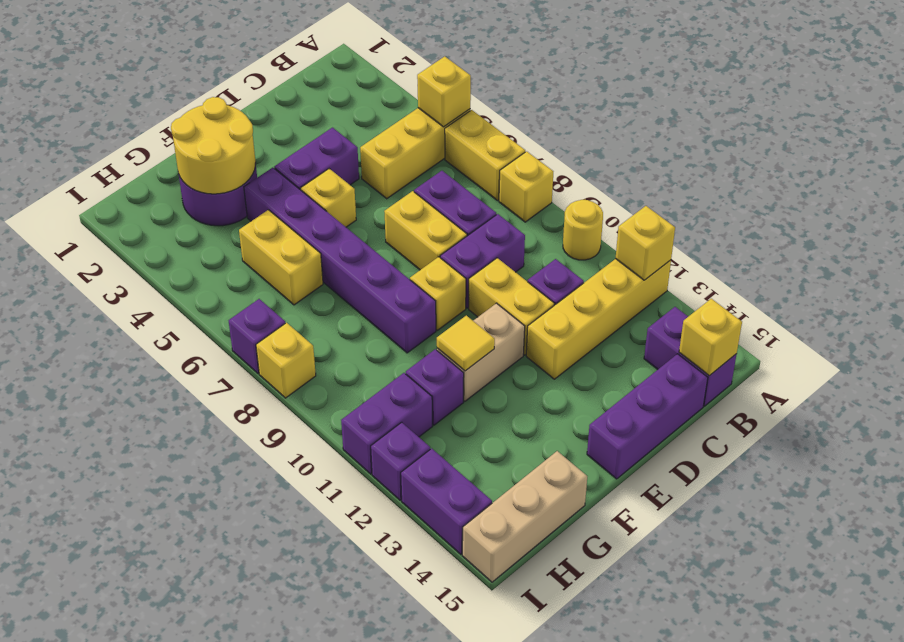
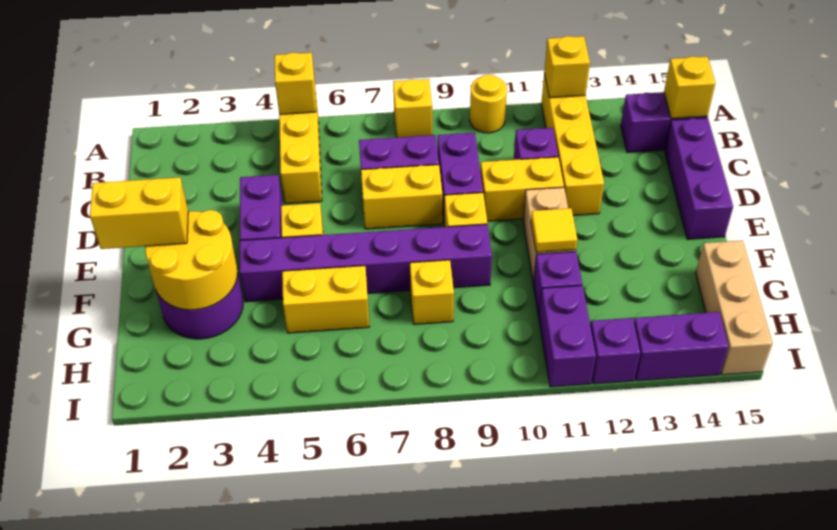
yellow brick A6:A7 level 1 -> yellow brick F1:F2 level 3
purple brick I7 level 1 -> none
yellow brick I8 level 1 -> yellow brick G8 level 1

